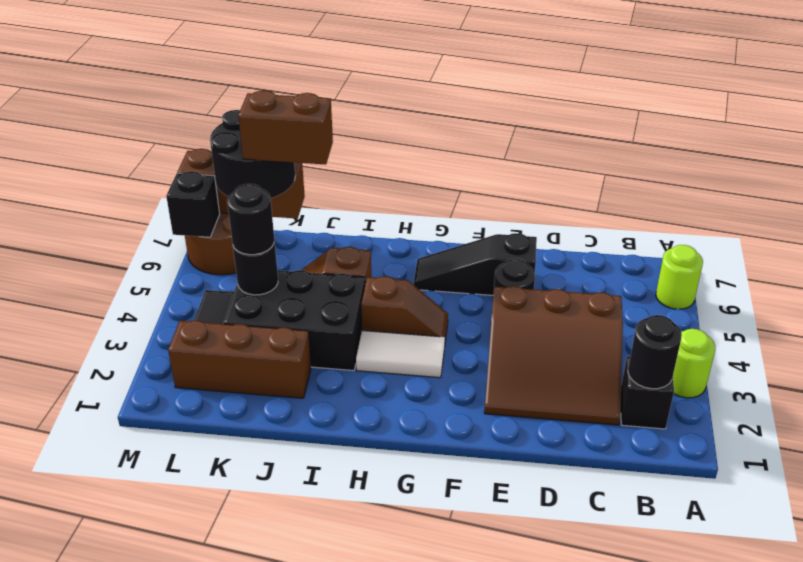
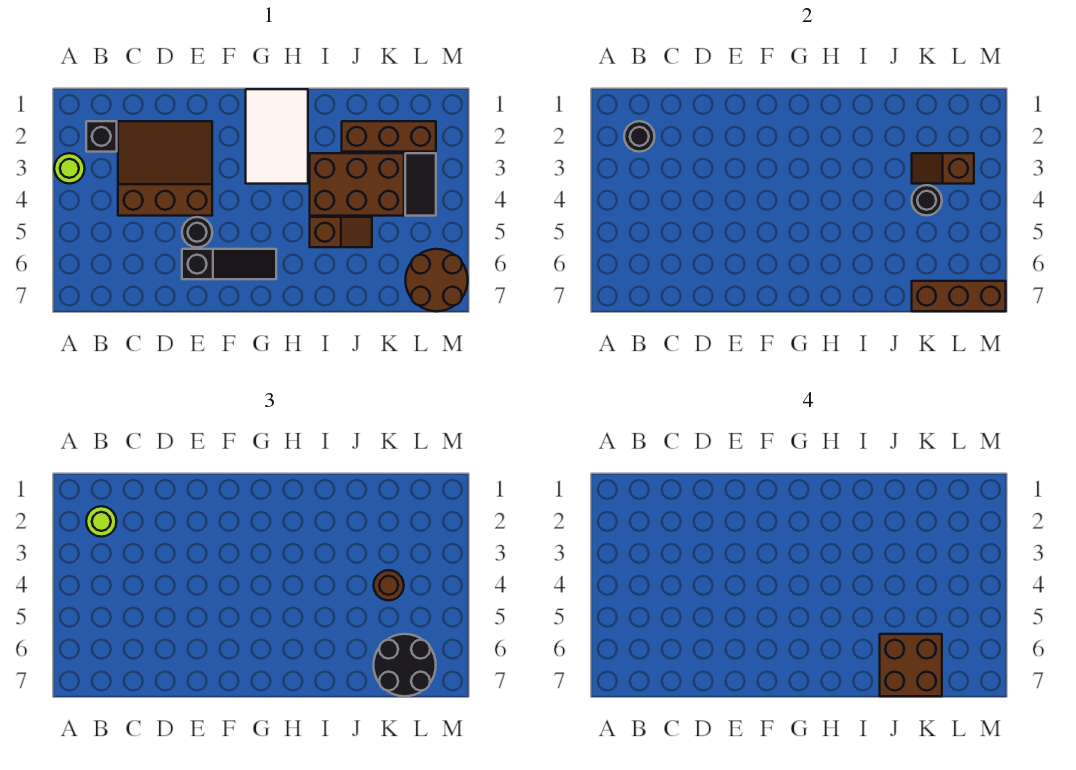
lime round brick A6 level 1 -> lime round brick B2 level 3
white tile G3:H3 level 1 -> white tile G1:H3 level 1
brown slope G4:H4 level 1 top H -> brown slope K3:L3 level 2 top L
black brick I3:K4 level 1 -> brown brick I3:K4 level 1
brown brick J6:K6 level 4 -> brown brick J6:K7 level 4
black round brick K4 level 3 -> brown round brick K4 level 3
black brick M6 level 2 -> none

